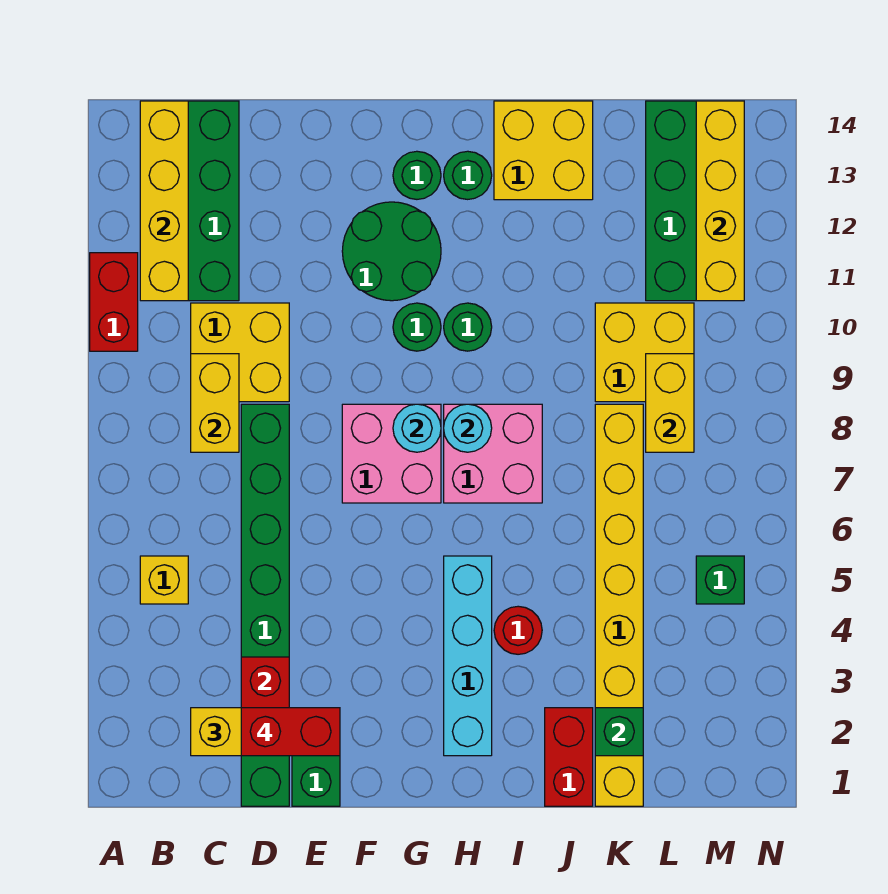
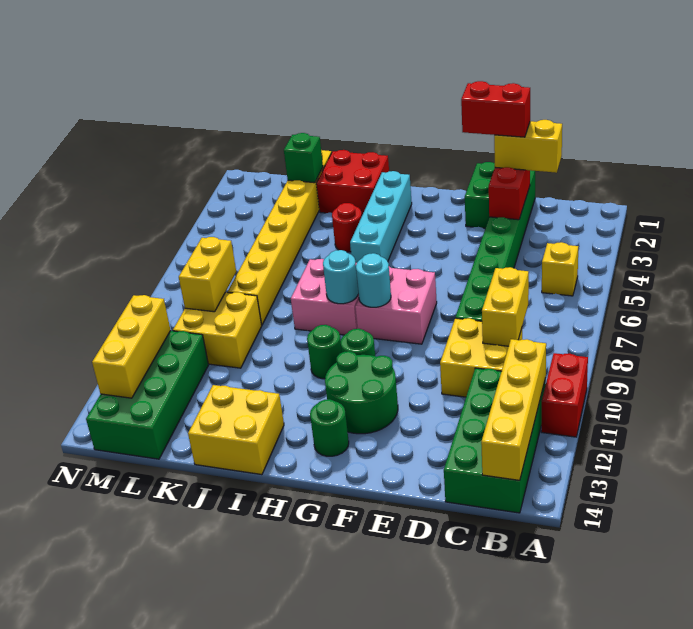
green round brick H13 level 1 -> none
red brick J1:J2 level 1 -> red brick I1:J2 level 1
green brick M5 level 1 -> none
yellow brick M11:M14 level 2 -> yellow brick M11:M13 level 2

